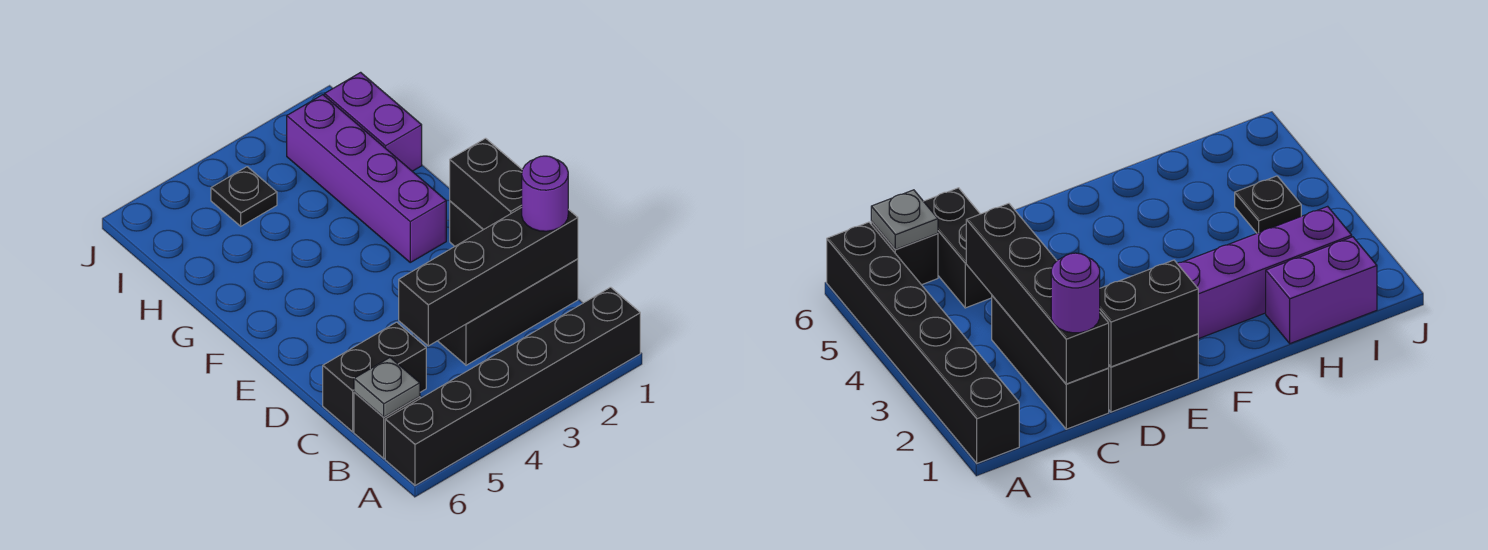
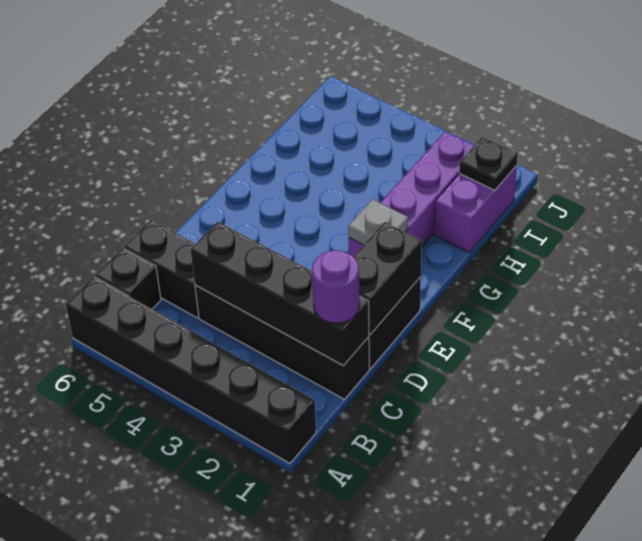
grey plate B6 level 2 -> grey plate F2 level 2
black brick C1:C3 level 1 -> black brick C1:C4 level 1
black plate I4 level 1 -> black plate I1 level 2

